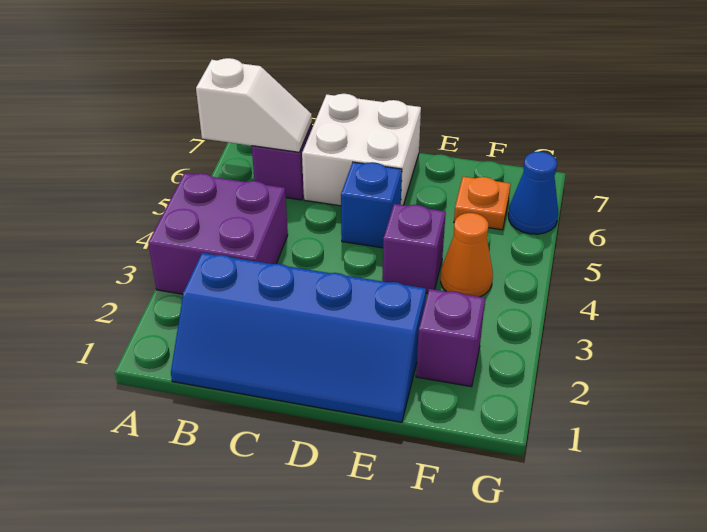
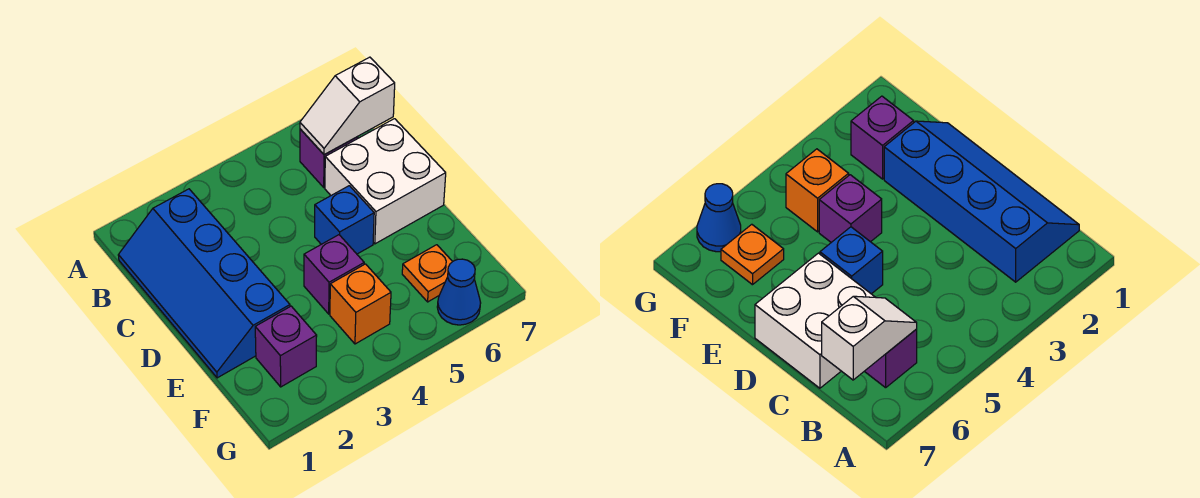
purple brick A3:B4 level 1 -> none
white slope A6:B6 level 2 top A -> white slope B6:B7 level 2 top 7
orange cone F4 level 1 -> orange brick F4 level 1

